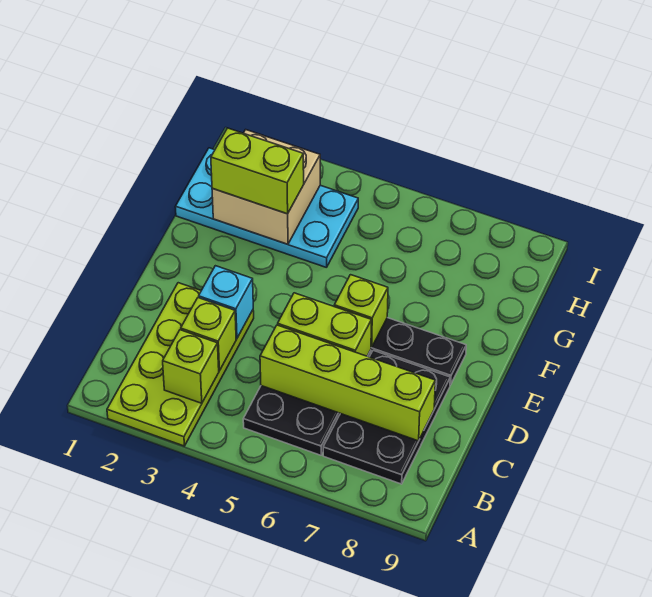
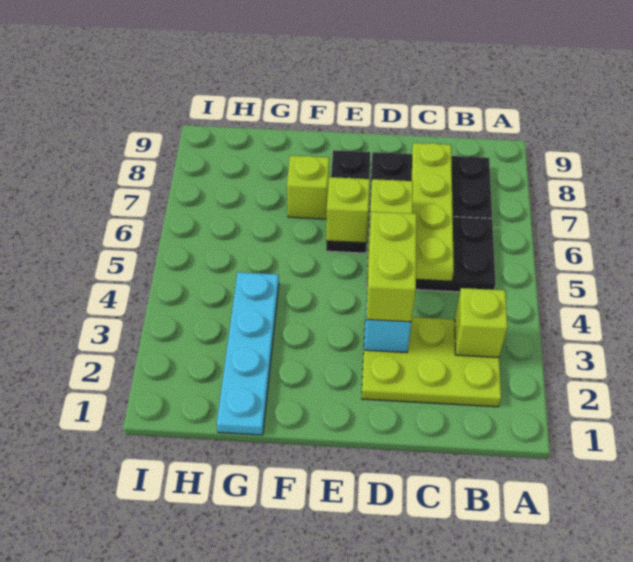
lime plate A2:D3 level 1 -> lime plate B2:D3 level 1
lime brick C3 level 2 -> lime brick F7 level 1
lime brick C5:C8 level 2 -> lime plate C5:C8 level 2
cyan plate G1:H4 level 1 -> cyan plate G1:G4 level 1
tan brick G2:H3 level 2 -> none
lime brick G2:G3 level 3 -> lime brick D3:D4 level 3

